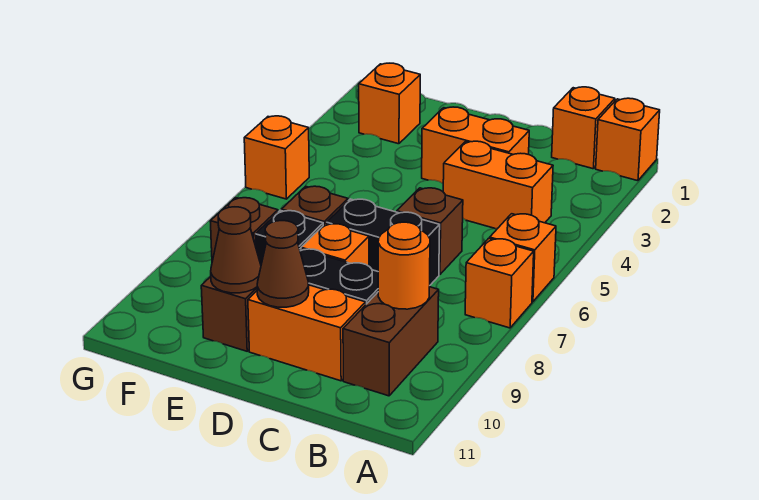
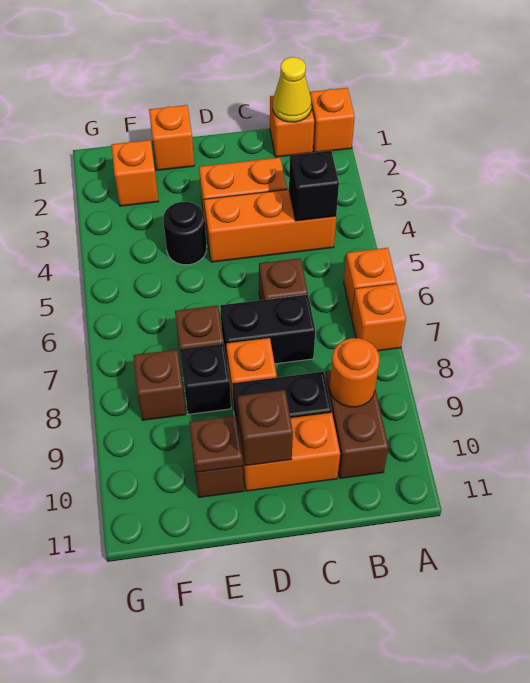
none -> yellow cone B1 level 2
orange brick B4:C4 level 1 -> orange brick B4:D4 level 1
none -> black brick B4 level 2
brown cone D10 level 2 -> brown brick D10 level 2
none -> black round brick E4 level 1
brown cone E10 level 2 -> brown plate E10 level 2
orange brick G5 level 1 -> orange brick E1 level 1

